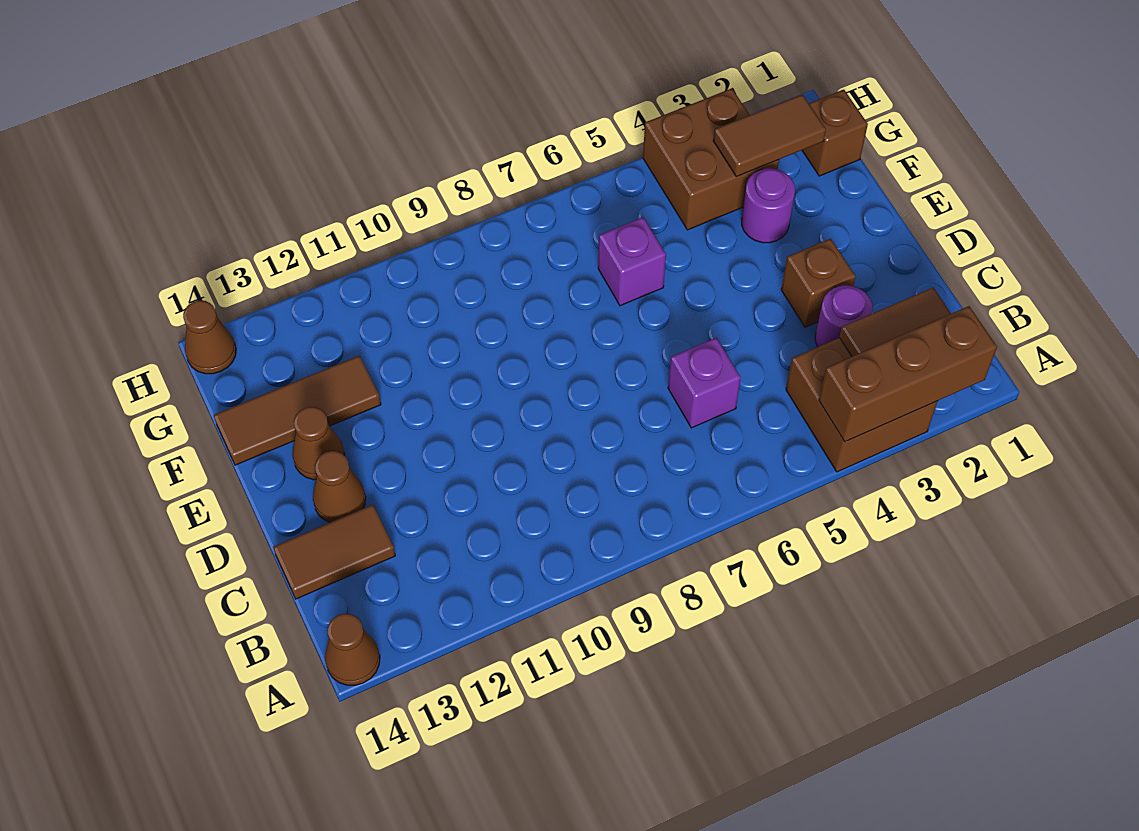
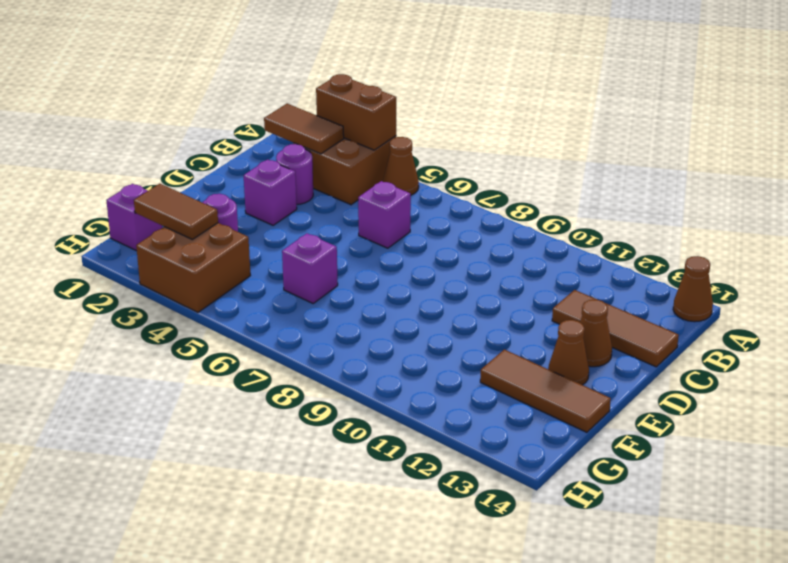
brown brick A2:A4 level 2 -> brown brick A3:A4 level 2
brown tile C13:C14 level 1 -> brown tile C12:C14 level 1
brown brick D3 level 1 -> purple brick D3 level 1
brown brick G1 level 1 -> purple brick G1 level 1
brown cone H14 level 1 -> brown cone A5 level 1

